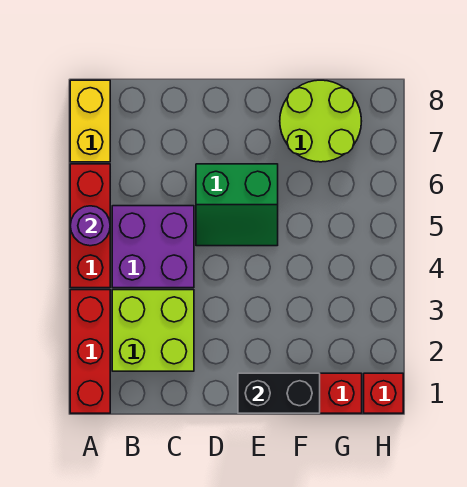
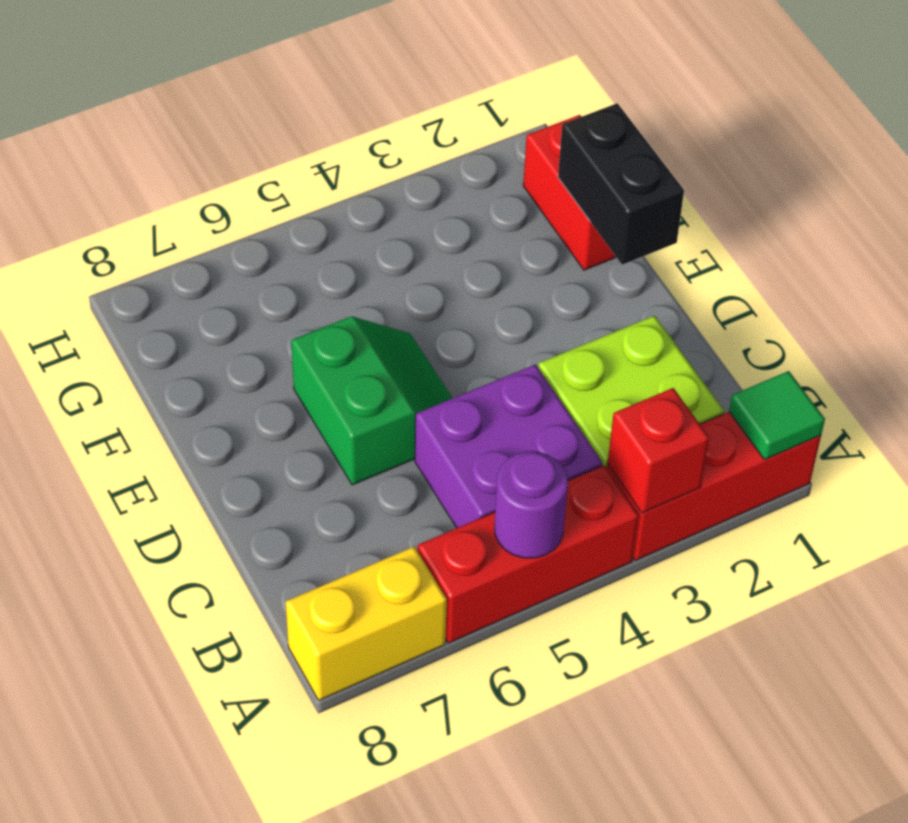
none -> green tile A1 level 2
lime round brick F7:G8 level 1 -> none
red brick H1 level 1 -> red brick A3 level 2

